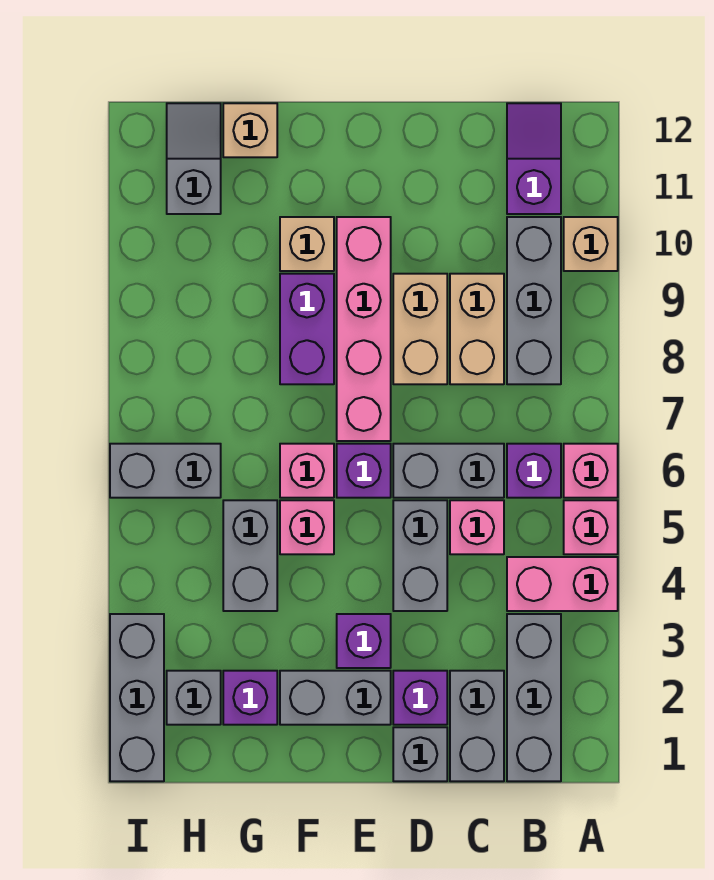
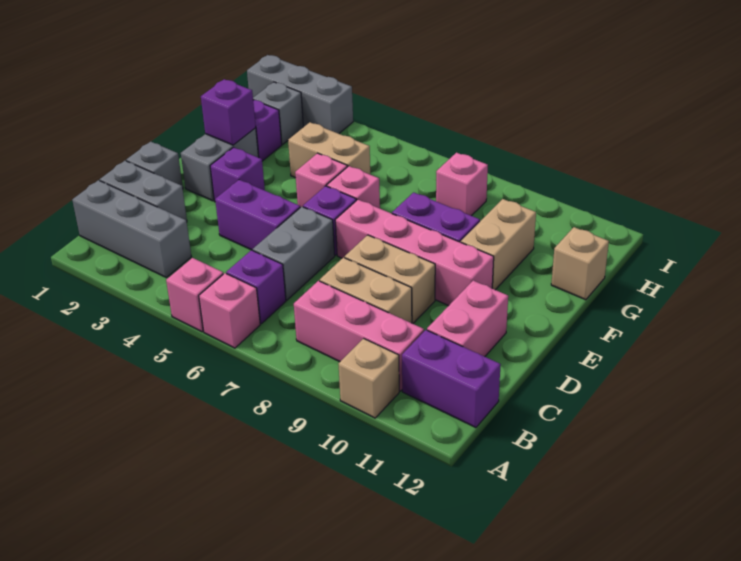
pink brick A4:B4 level 1 -> pink brick C11:D11 level 1
grey brick B8:B10 level 1 -> pink brick B8:B10 level 1
purple slope B11:B12 level 1 top 11 -> purple brick B11:B12 level 1
pink brick C5 level 1 -> pink brick H8 level 1
purple brick D2 level 1 -> purple brick F2 level 2
grey brick D4:D5 level 1 -> purple brick D4:D5 level 1
tan brick F10 level 1 -> tan brick F10:G10 level 1
grey brick G4:G5 level 1 -> tan brick G4:G5 level 1
grey brick H6:I6 level 1 -> none
grey slope H11:H12 level 1 top 11 -> none

